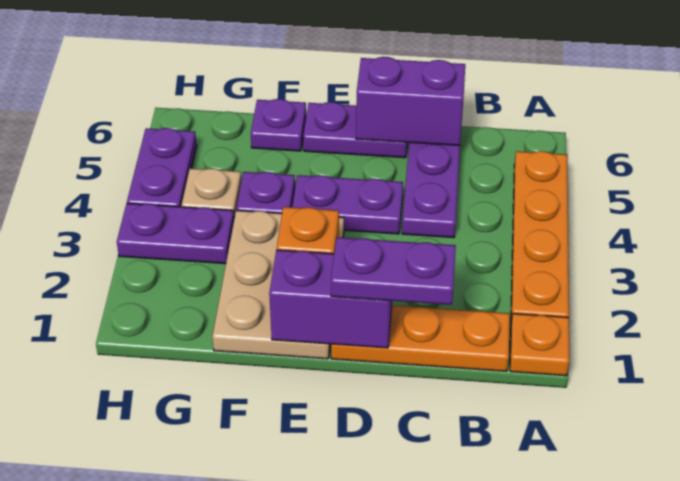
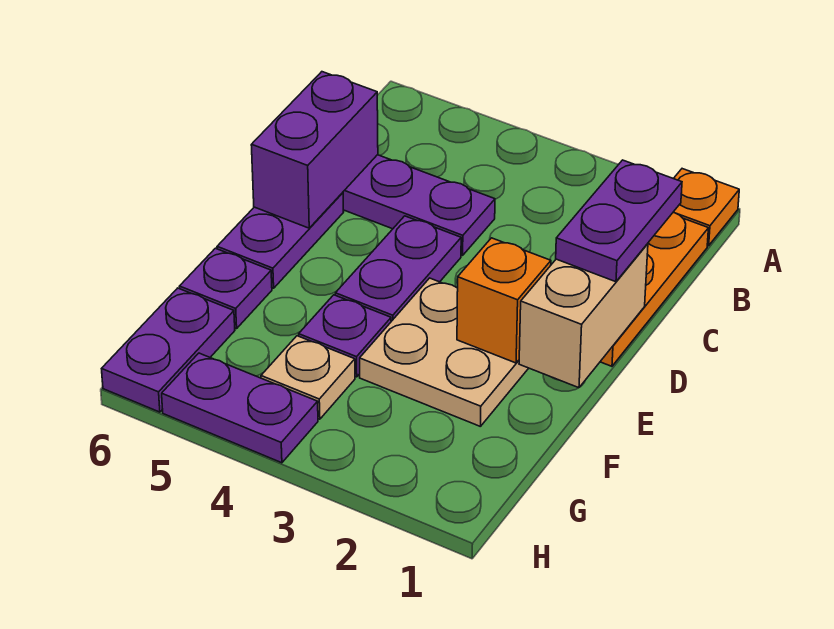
orange plate A2:A5 level 1 -> none
purple brick D1:E1 level 2 -> tan brick D1:E1 level 2
tan plate E1:F3 level 1 -> tan plate E2:F3 level 1
purple plate G3:H3 level 1 -> purple plate G6:H6 level 1

